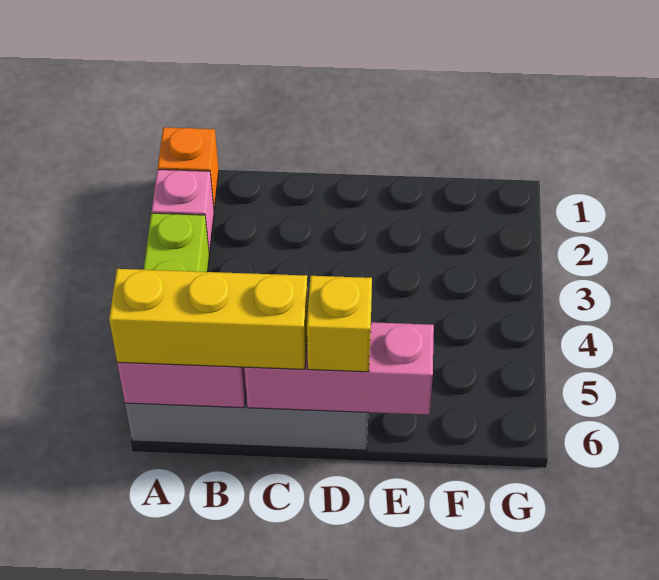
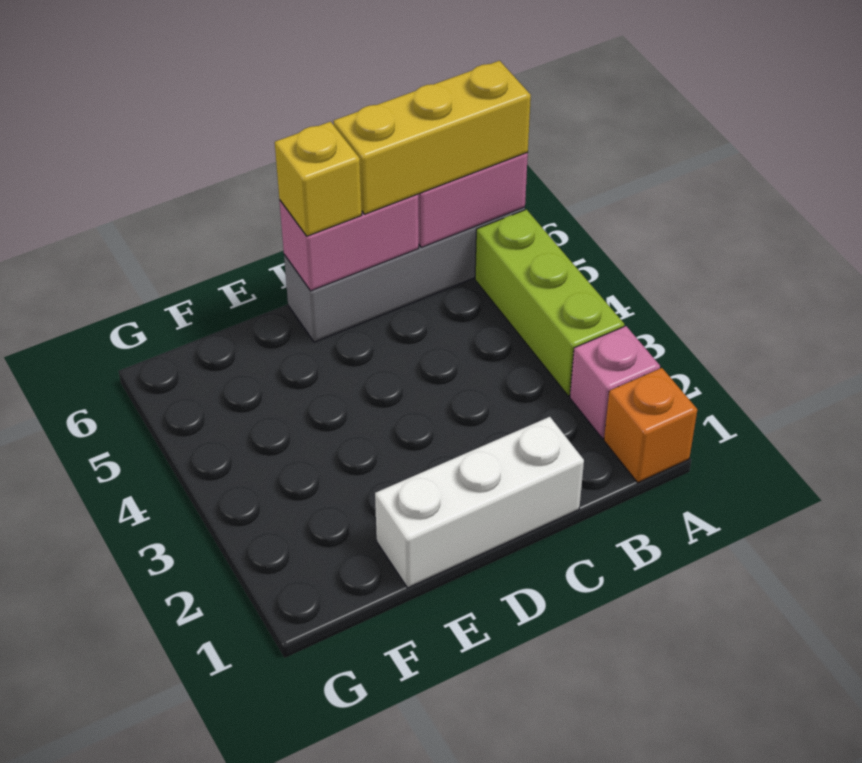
none -> white brick C1:E1 level 1
pink brick C6:E6 level 2 -> pink brick C6:D6 level 2

